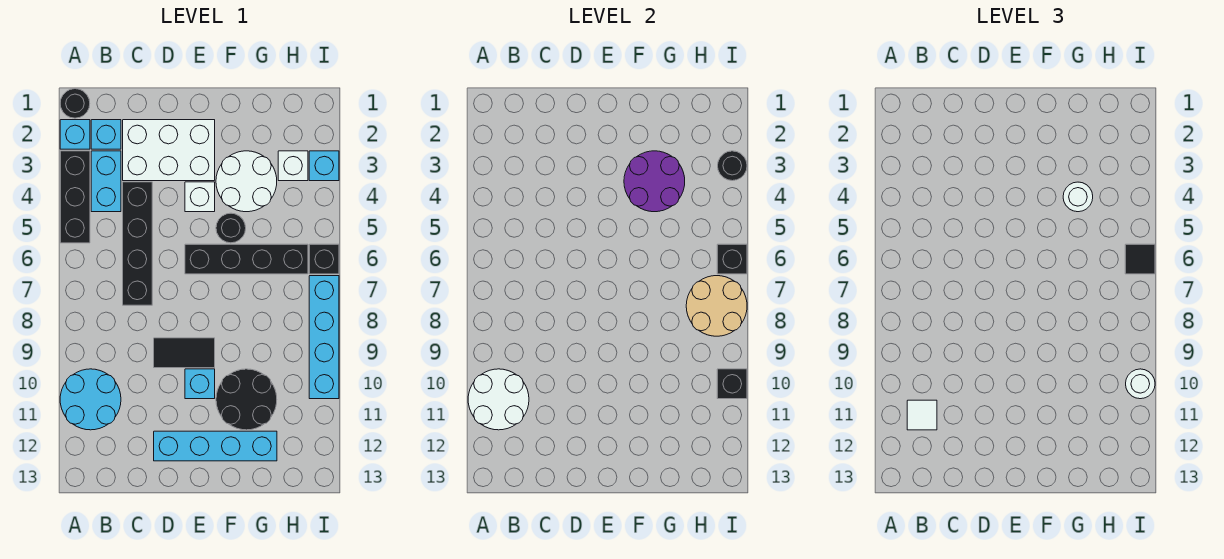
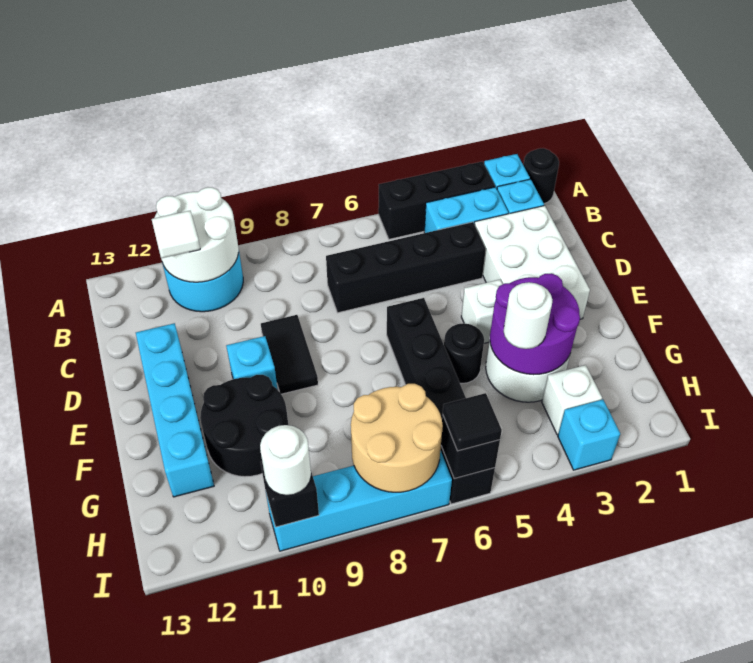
black round brick I3 level 2 -> none

